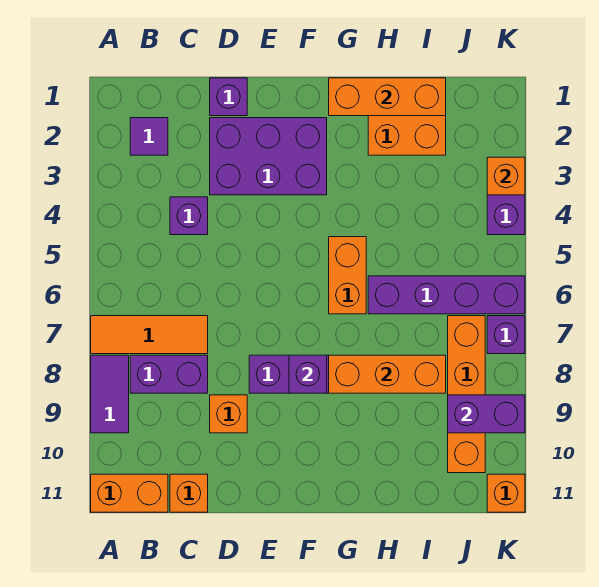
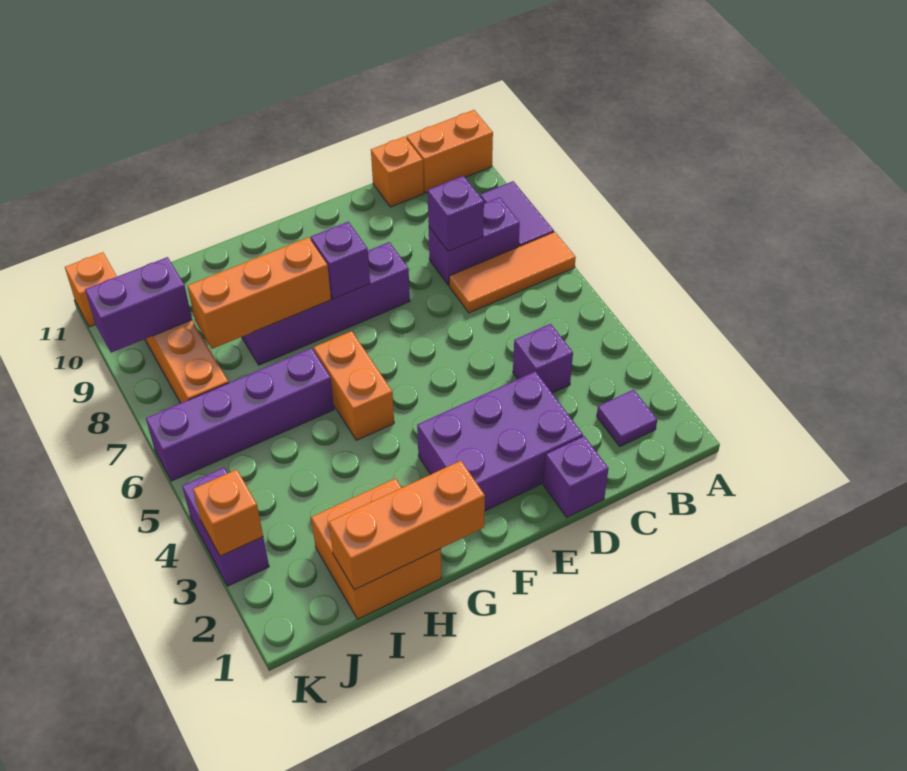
orange brick D9 level 1 -> none
purple brick K7 level 1 -> purple brick C8 level 2

